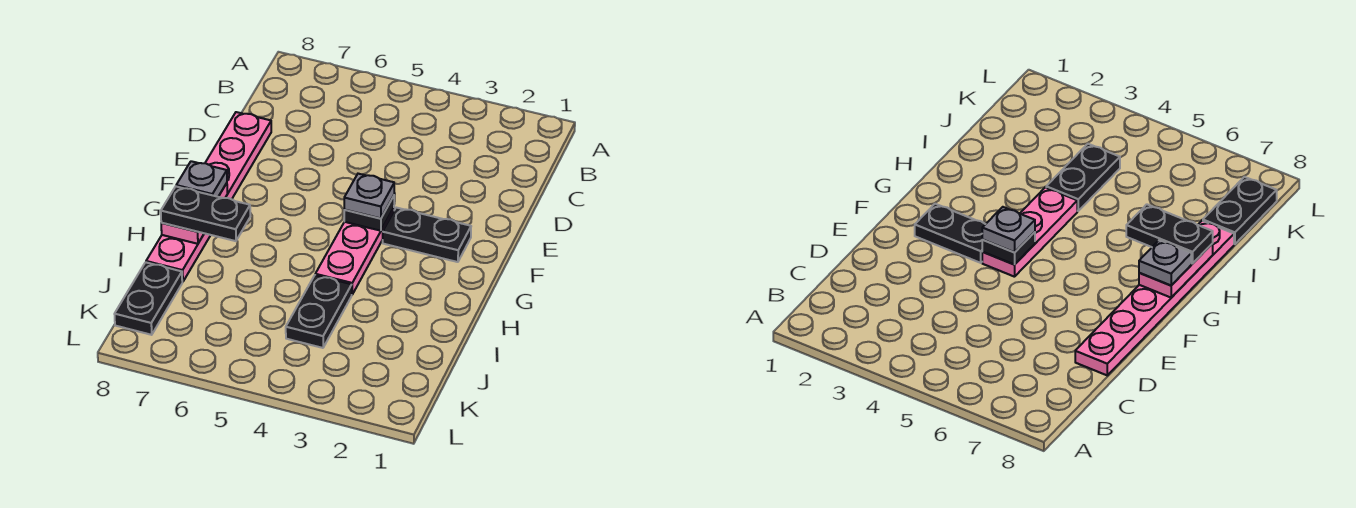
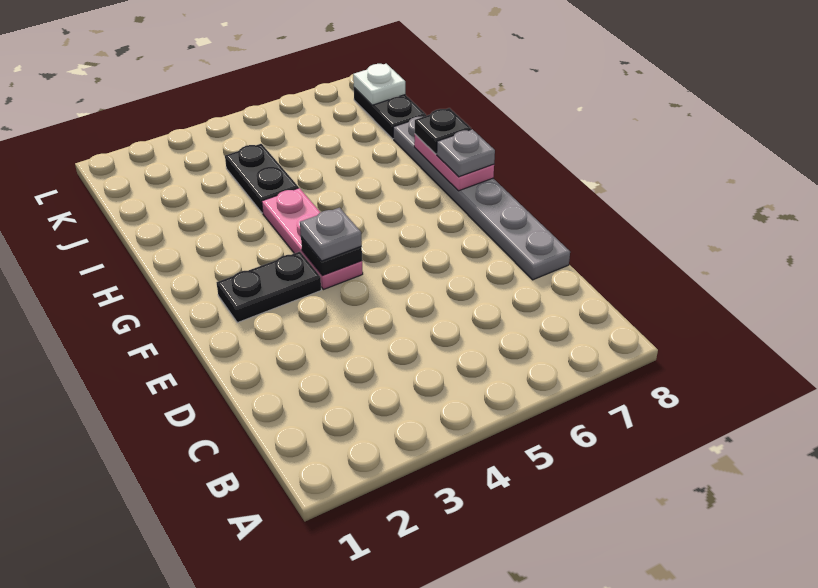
pink plate D8:I8 level 1 -> grey plate D8:I8 level 1
black plate H7:H8 level 3 -> black plate H8 level 3
none -> white plate K8 level 2

